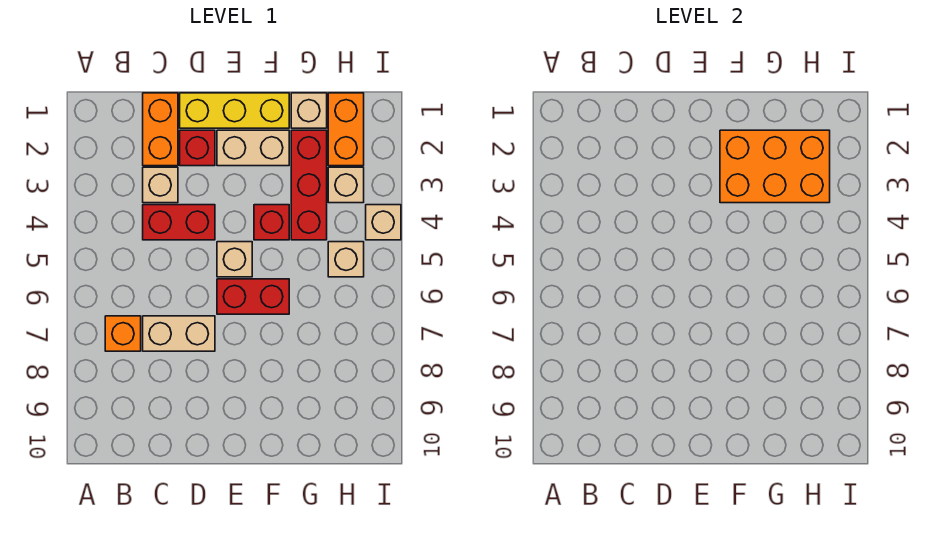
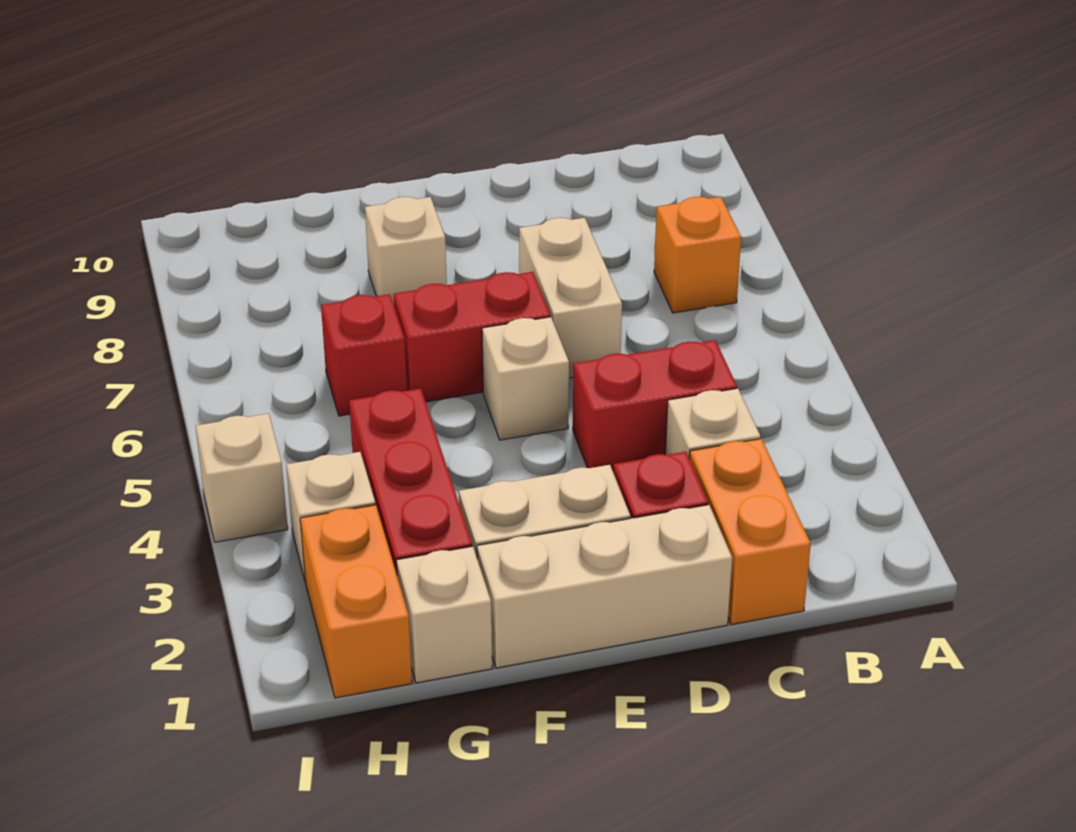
tan brick C7:D7 level 1 -> tan brick D6:D7 level 1
yellow brick D1:F1 level 1 -> tan brick D1:F1 level 1
orange brick F2:H3 level 2 -> none
red brick F4 level 1 -> red brick G6 level 1
tan brick H5 level 1 -> tan brick F8 level 1

